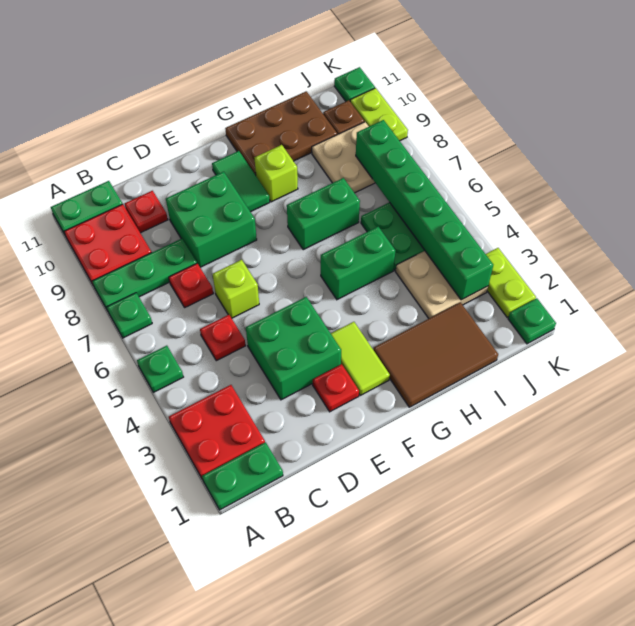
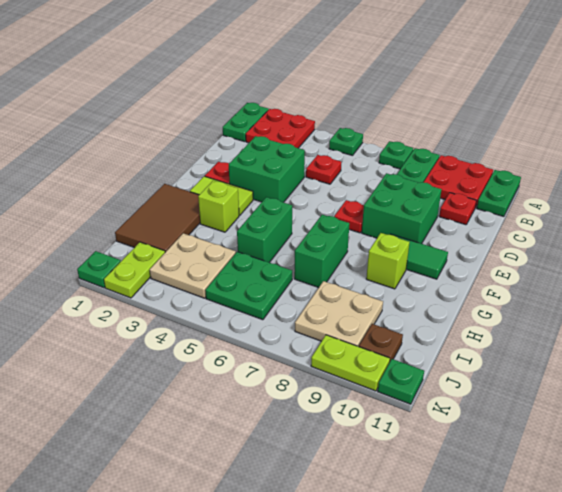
red plate C7 level 1 -> red plate E7 level 1
lime brick D6 level 1 -> lime brick G3 level 1
brown plate G10:I11 level 1 -> none
green brick J3:J8 level 2 -> none
lime plate K2:K3 level 1 -> lime plate J2:K2 level 1

